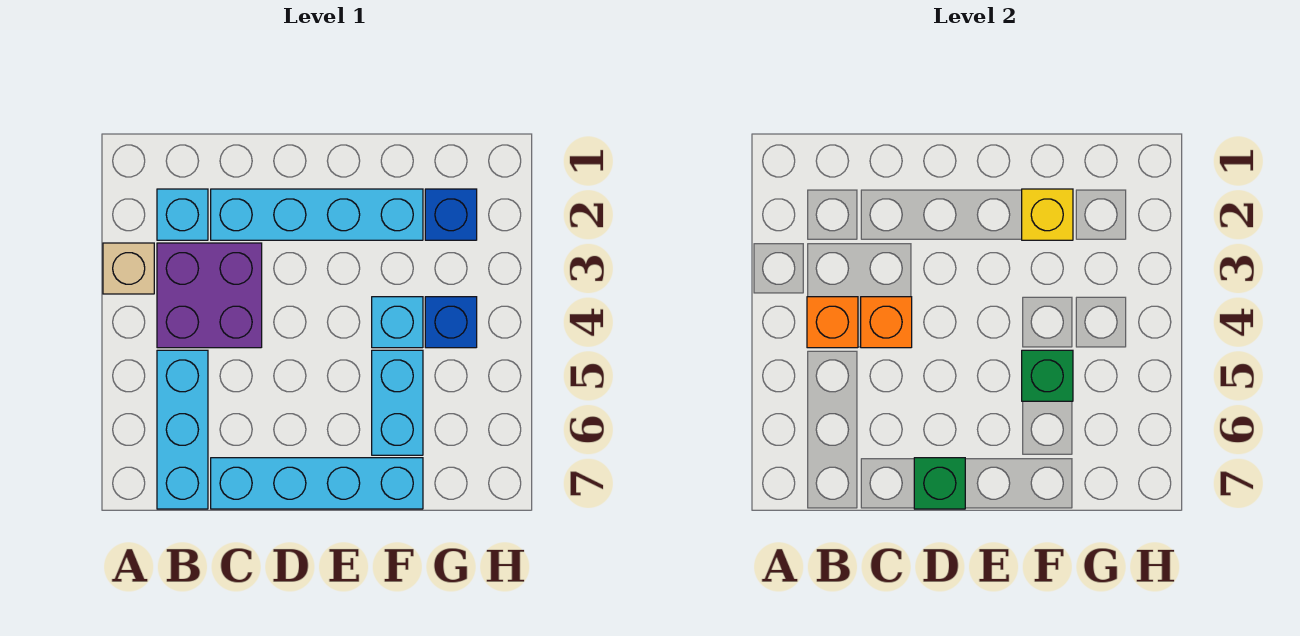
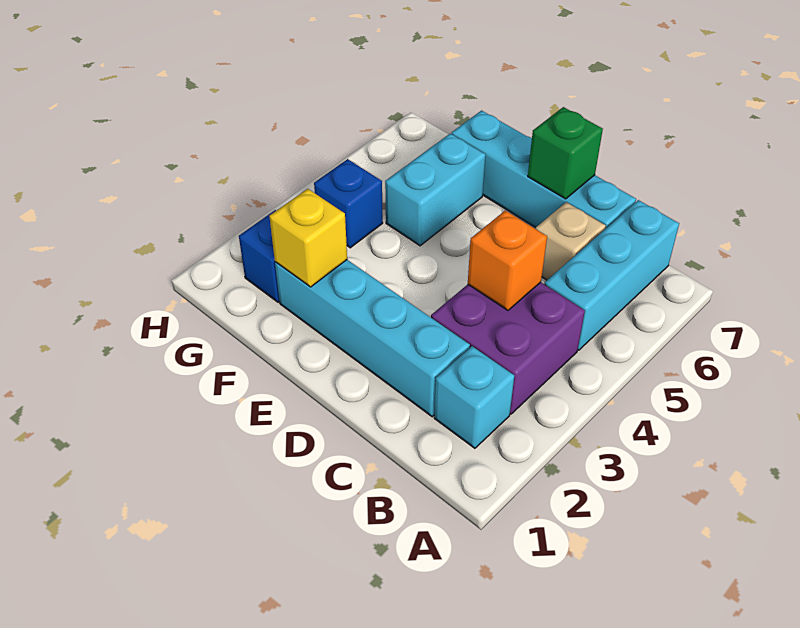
tan brick A3 level 1 -> tan brick C6 level 1
orange brick B4 level 2 -> none
cyan brick F4 level 1 -> none
green brick F5 level 2 -> none

